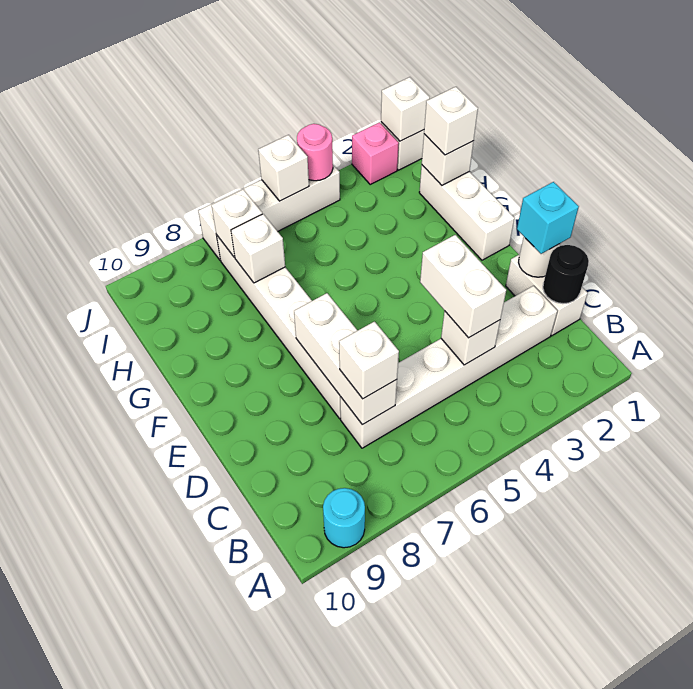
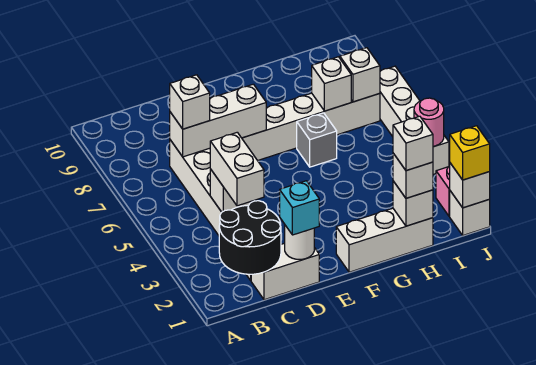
cyan round brick A9 level 1 -> none
black round brick C1 level 2 -> black round brick B1:C2 level 2
white brick C4:D4 level 3 -> white brick C3:C4 level 3
none -> grey brick G6 level 1
none -> yellow brick J1 level 3
white brick J5 level 2 -> white brick H1 level 4

